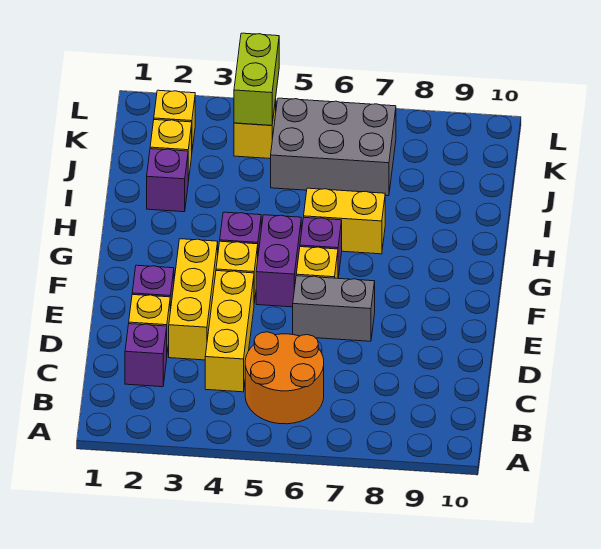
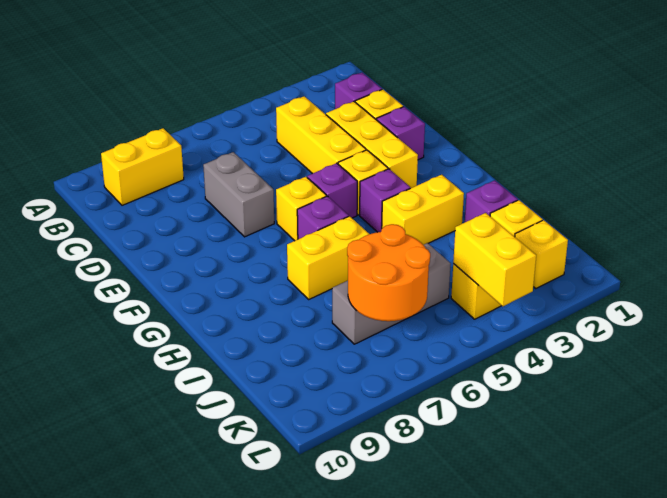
orange round brick B5:C6 level 1 -> orange round brick J6:K7 level 2
none -> yellow brick B8:B9 level 1
grey brick E6:E7 level 1 -> grey brick D7:E7 level 1
purple brick F5:G5 level 1 -> purple brick F5 level 1
none -> yellow brick H3:H4 level 1
grey brick J5:K7 level 1 -> grey brick J5:J7 level 1
lime brick K4:L4 level 2 -> yellow brick K4:L4 level 2

